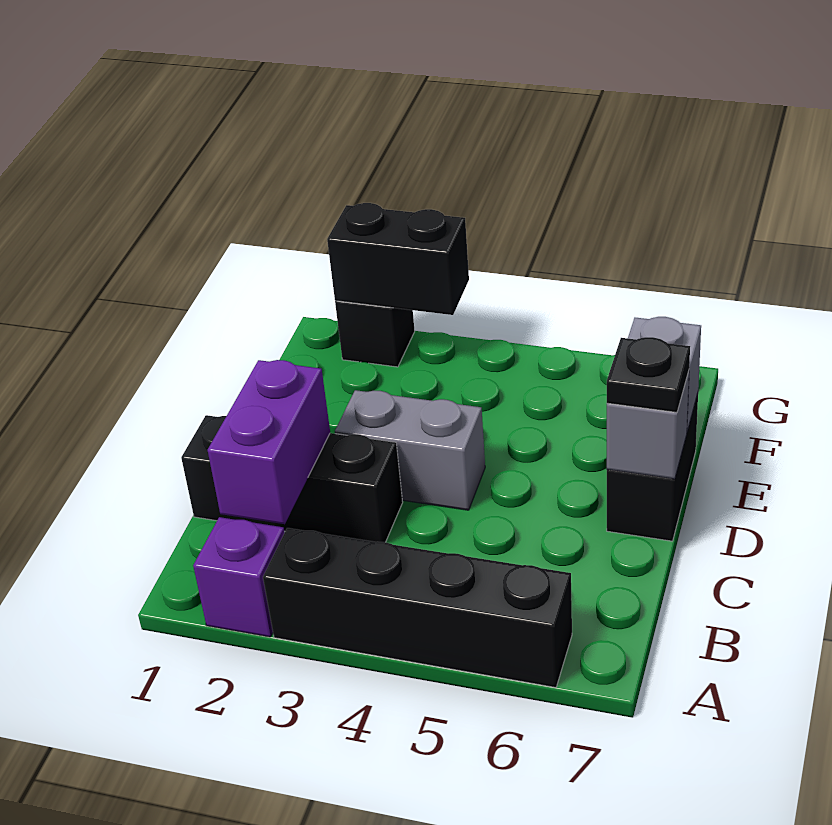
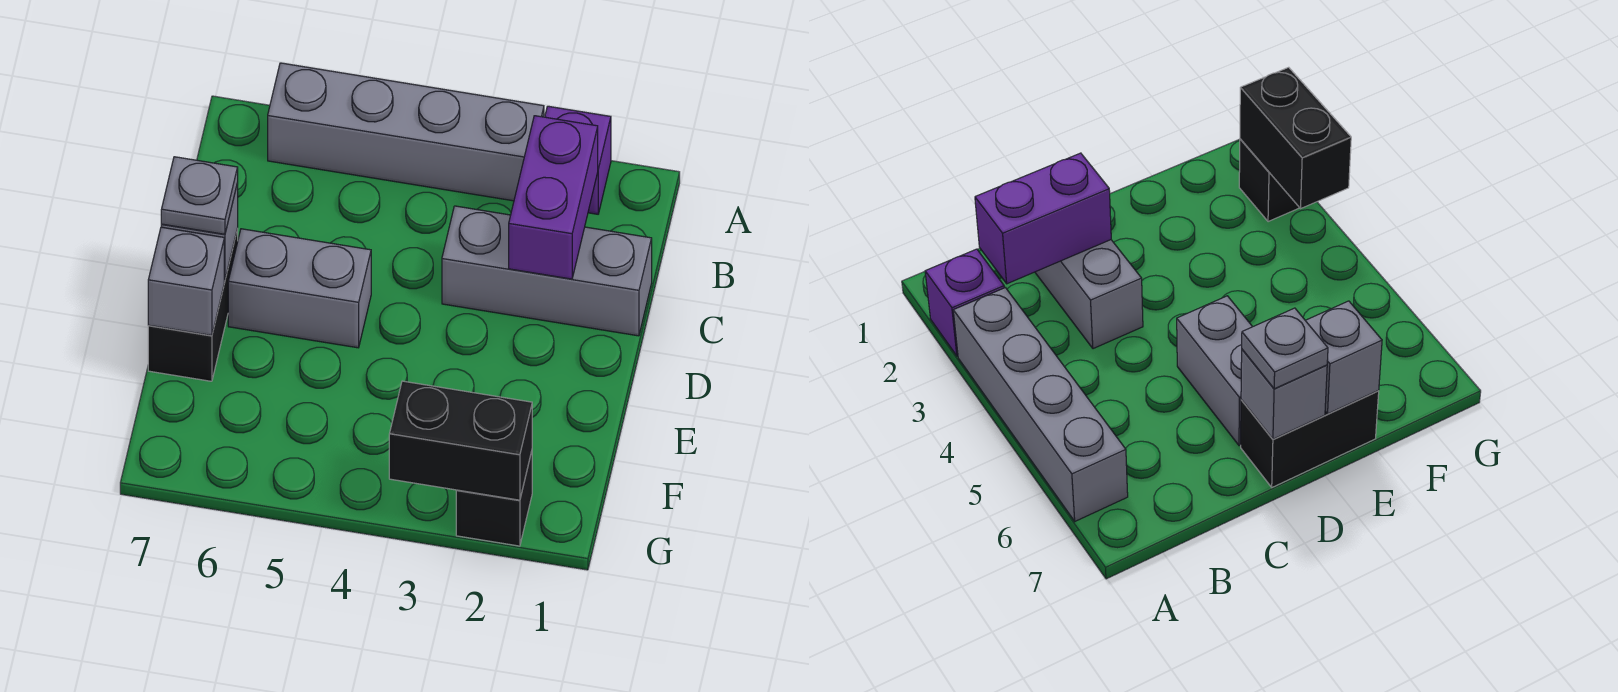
black brick A3:A6 level 1 -> grey brick A3:A6 level 1
black brick C1:C3 level 1 -> grey brick C1:C3 level 1
grey brick D3:D4 level 1 -> grey brick D5:D6 level 1
black plate D7 level 3 -> grey plate D7 level 3

